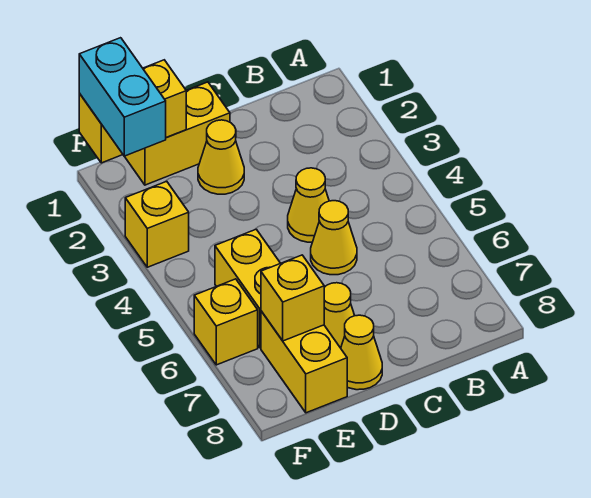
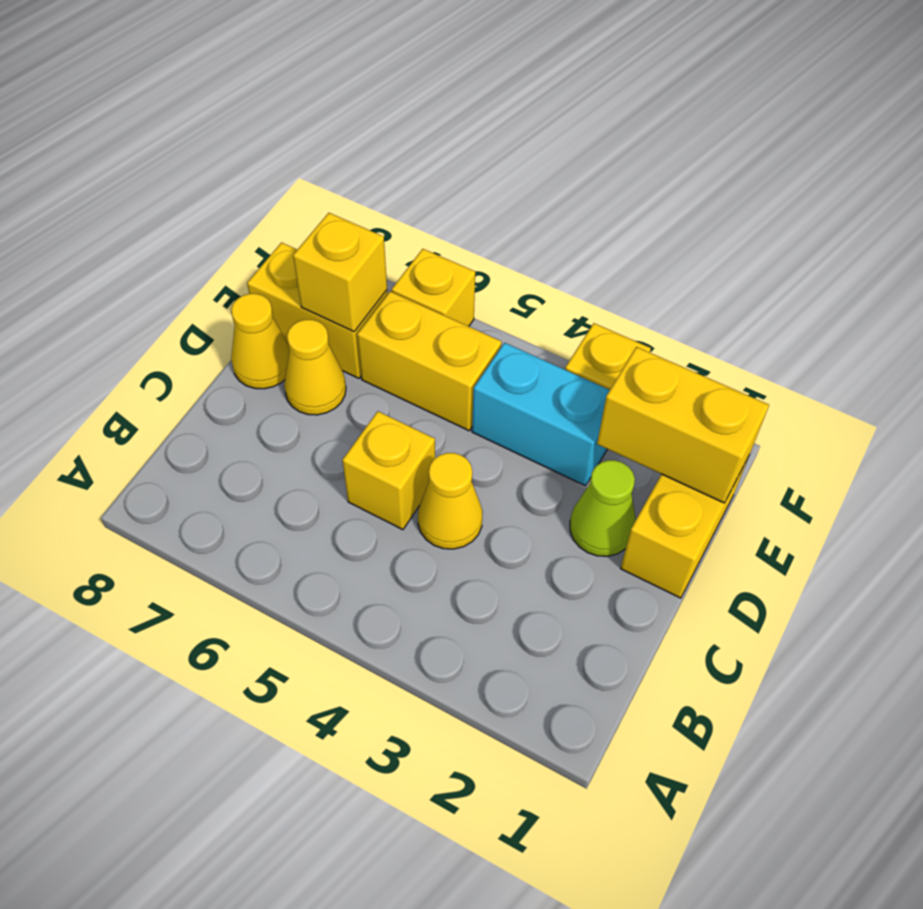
yellow cone C5 level 1 -> yellow brick C5 level 1
yellow cone D2 level 1 -> lime cone D2 level 1
yellow brick E1:F1 level 2 -> yellow brick E1:E2 level 2
cyan brick F1:F2 level 3 -> cyan brick E3:E4 level 1

